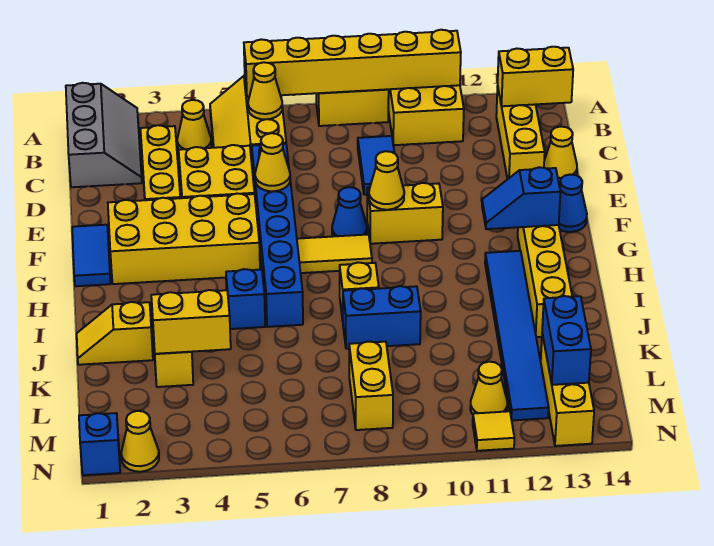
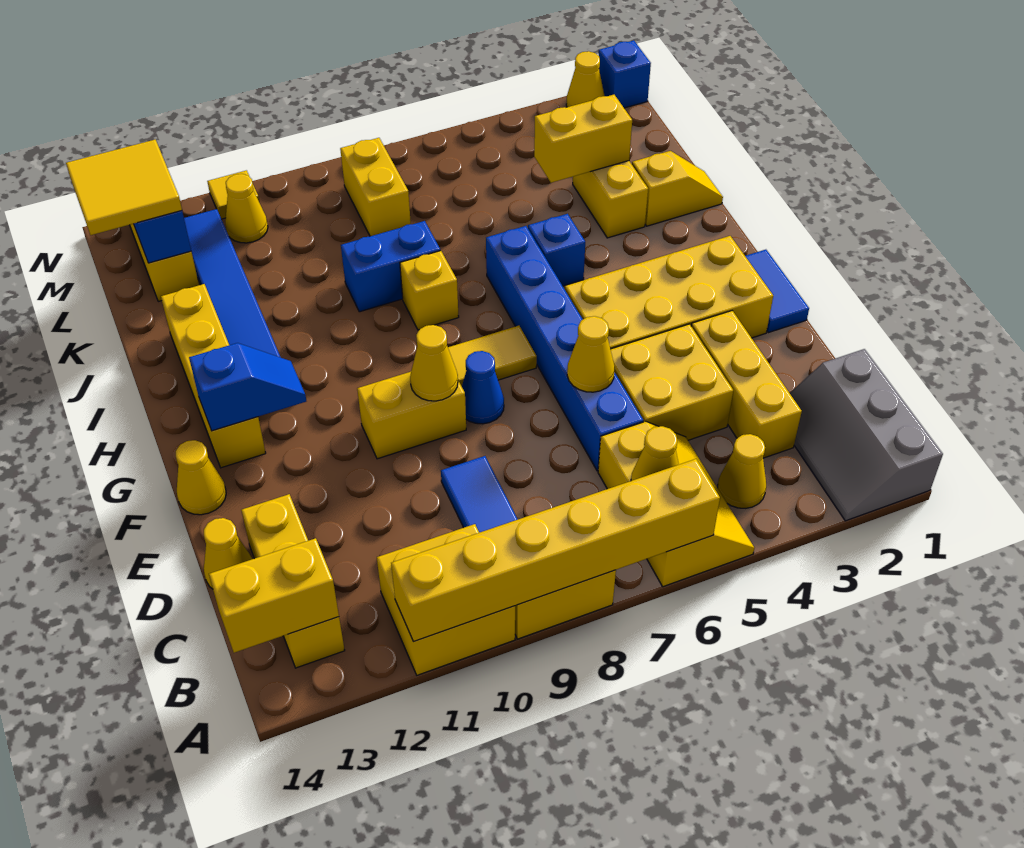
blue cone F14 level 1 -> yellow cone F14 level 1
none -> yellow tile L13:M14 level 3

